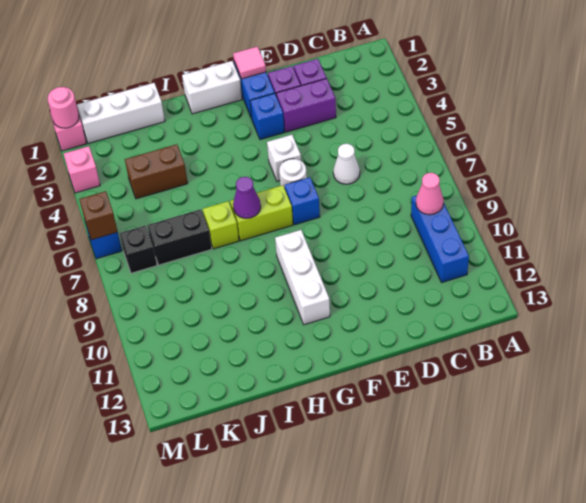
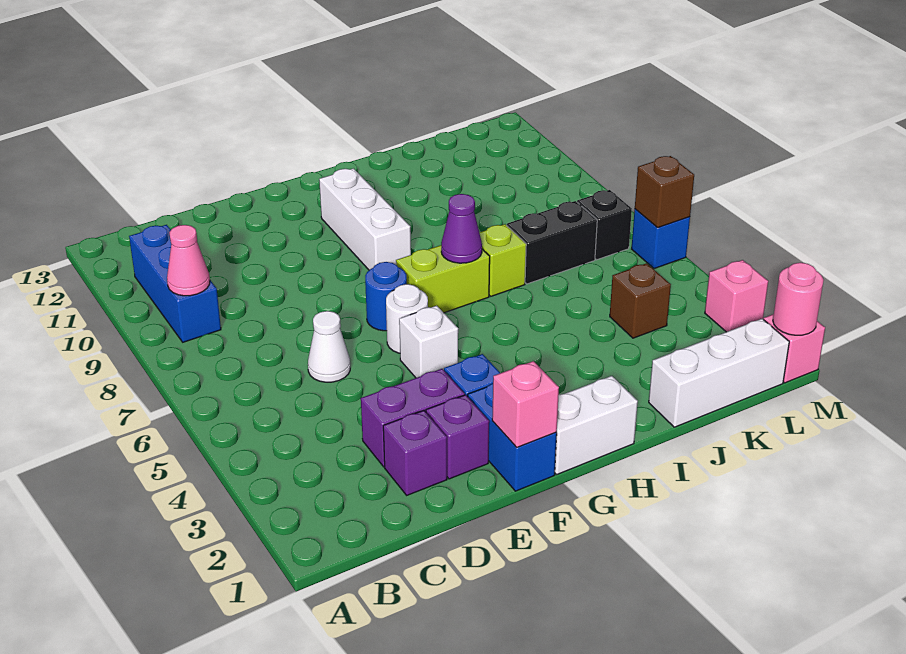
pink tile F1 level 2 -> pink brick F1 level 2
blue brick F7 level 1 -> blue round brick F7 level 1
brown brick J4:K4 level 1 -> brown brick K4 level 1

